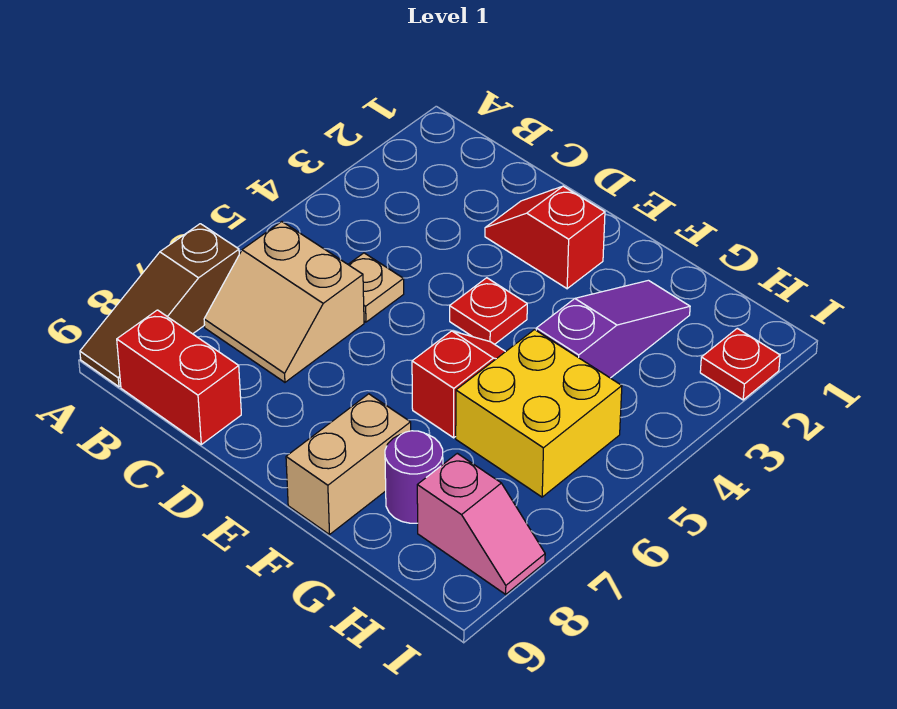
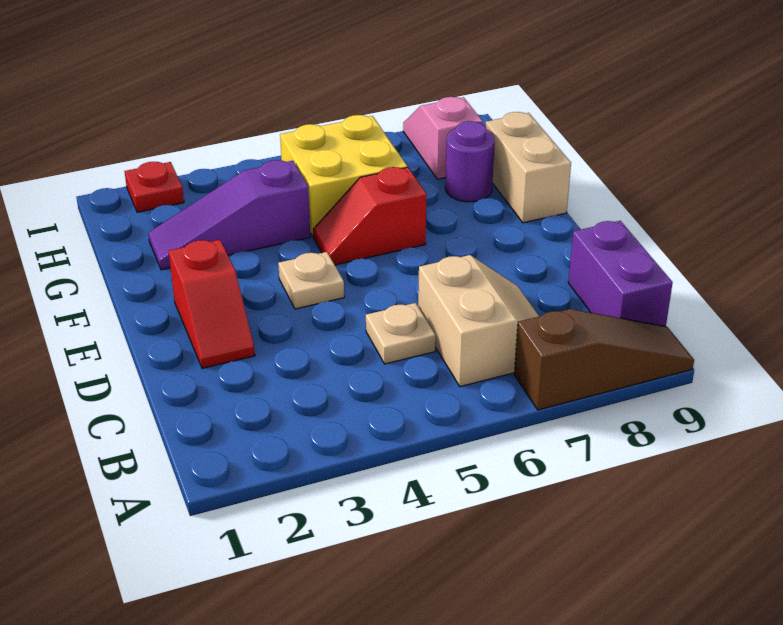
red brick B9:C9 level 1 -> purple brick B9:C9 level 1
red plate E4 level 1 -> tan plate E4 level 1
tan brick F8:F9 level 1 -> tan brick F9:G9 level 1

